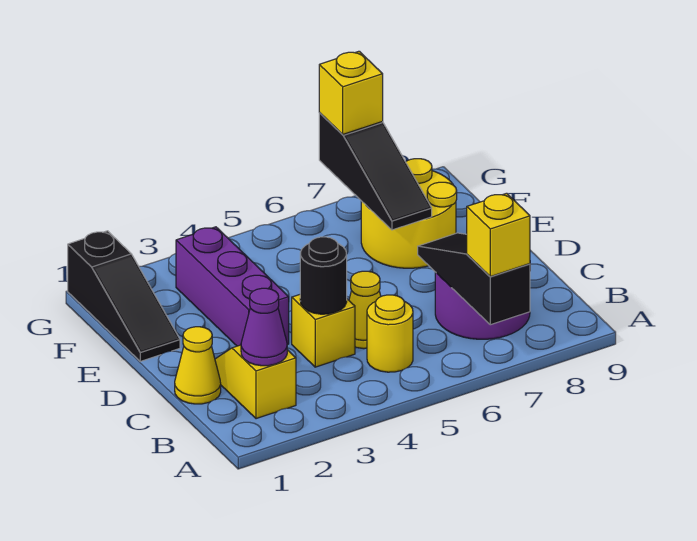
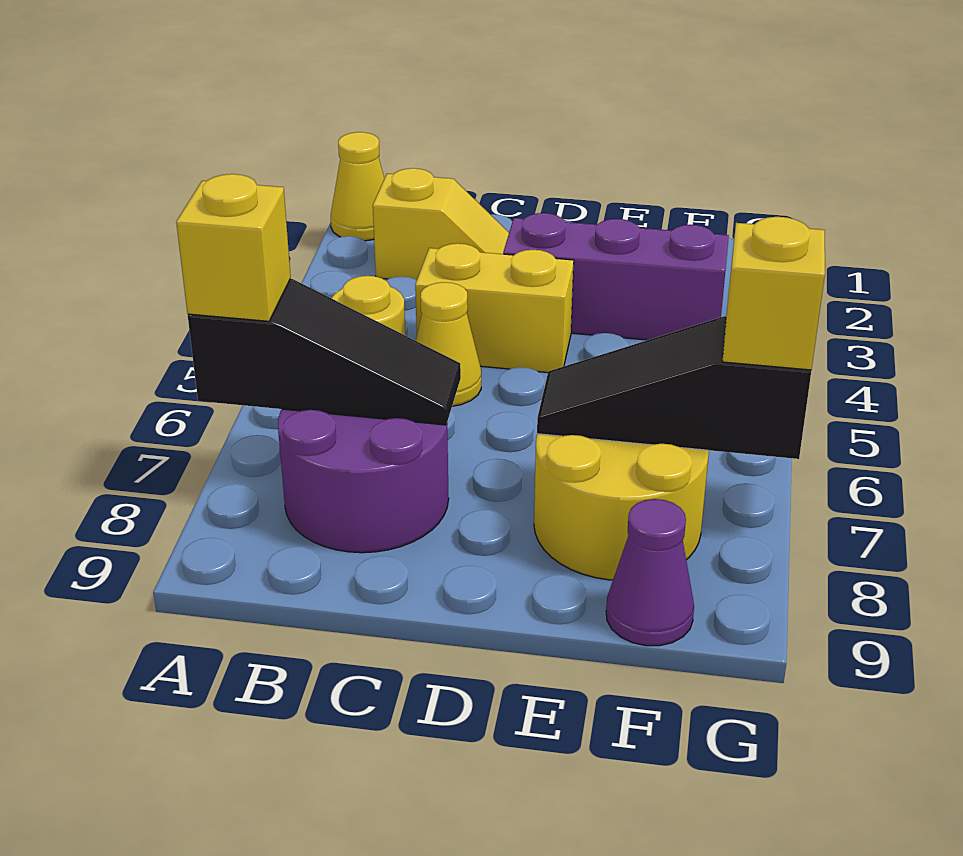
purple cone B2 level 2 -> purple cone F9 level 1
yellow cone C1 level 1 -> yellow cone A1 level 1
yellow brick C4 level 1 -> yellow brick C4:D4 level 1
black round brick C4 level 2 -> none
black slope E1:G1 level 1 top G -> none

